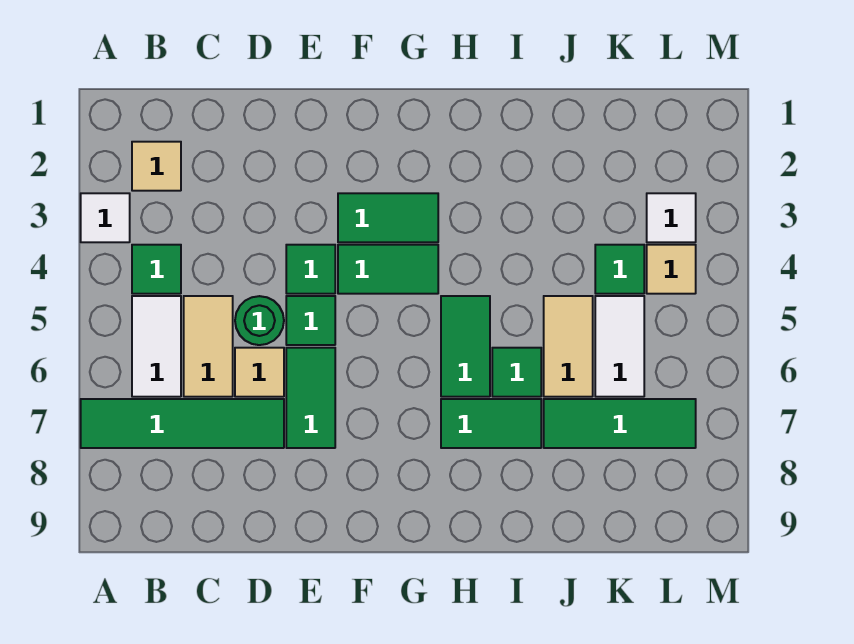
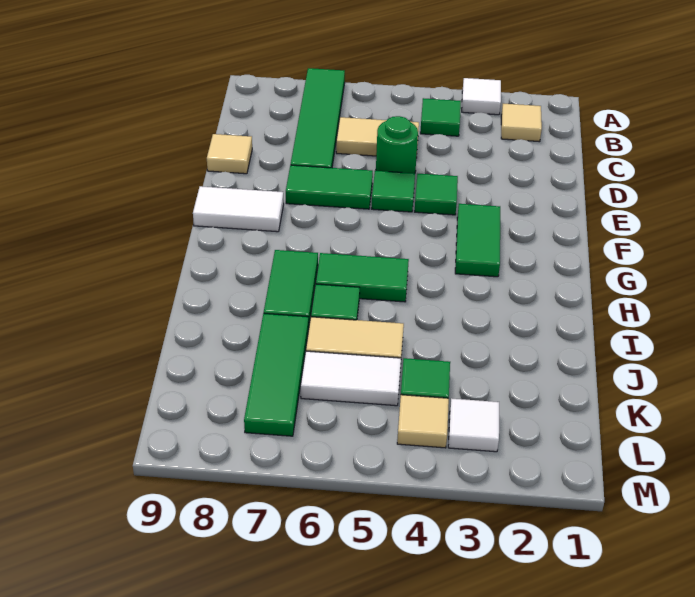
white tile B5:B6 level 1 -> white tile F8:F9 level 1
tan tile D6 level 1 -> tan tile D9 level 1
green tile F4:G4 level 1 -> none

